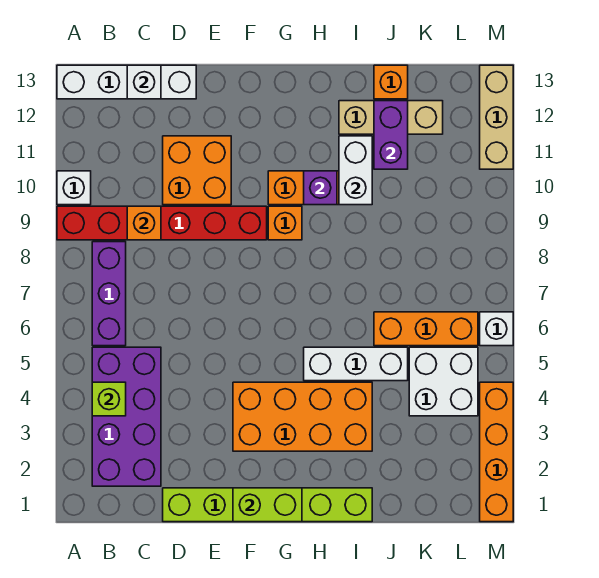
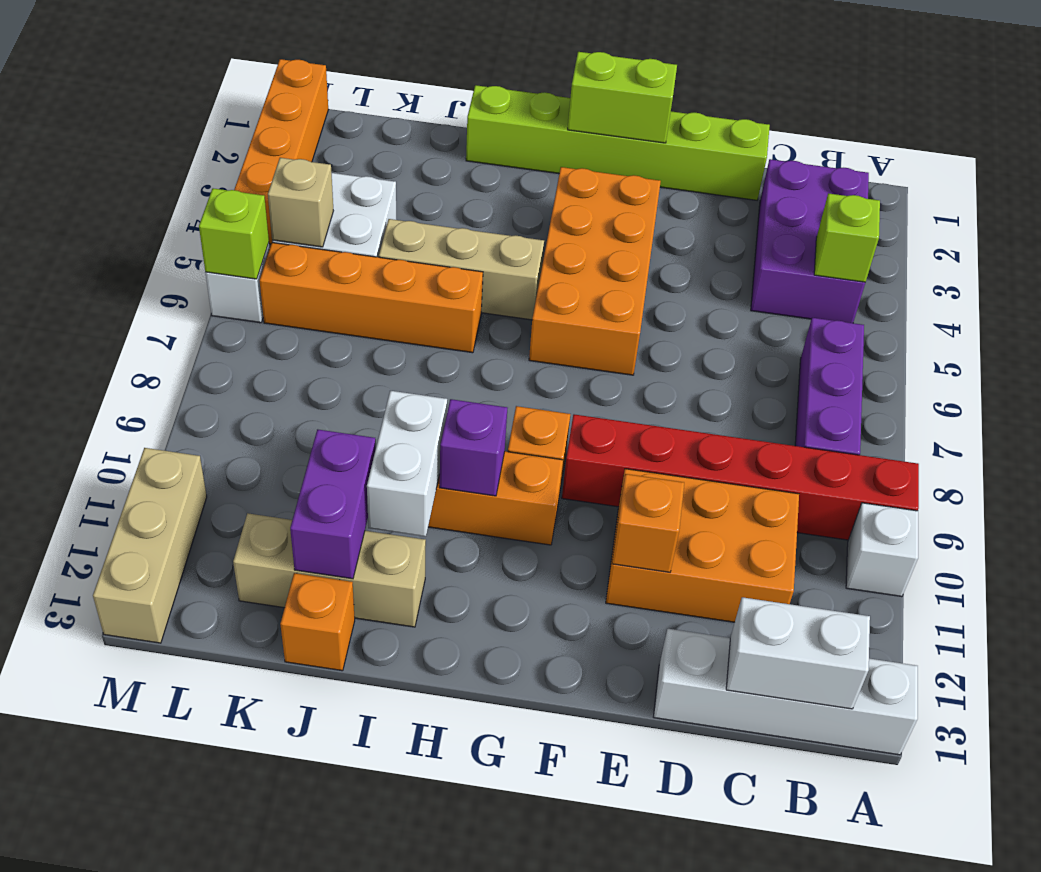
purple brick B2:C5 level 1 -> purple brick B2:C4 level 1
orange brick C9 level 2 -> orange brick E11 level 2
white brick C13 level 2 -> white brick B13:C13 level 2
orange brick D10:E11 level 1 -> orange brick C10:E11 level 1
orange brick F3:I4 level 1 -> orange brick F3:G6 level 1
white brick H5:J5 level 1 -> tan brick H5:J5 level 1
orange brick J6:L6 level 1 -> orange brick I6:L6 level 1
none -> tan brick L5 level 2
none -> lime brick M6 level 2

